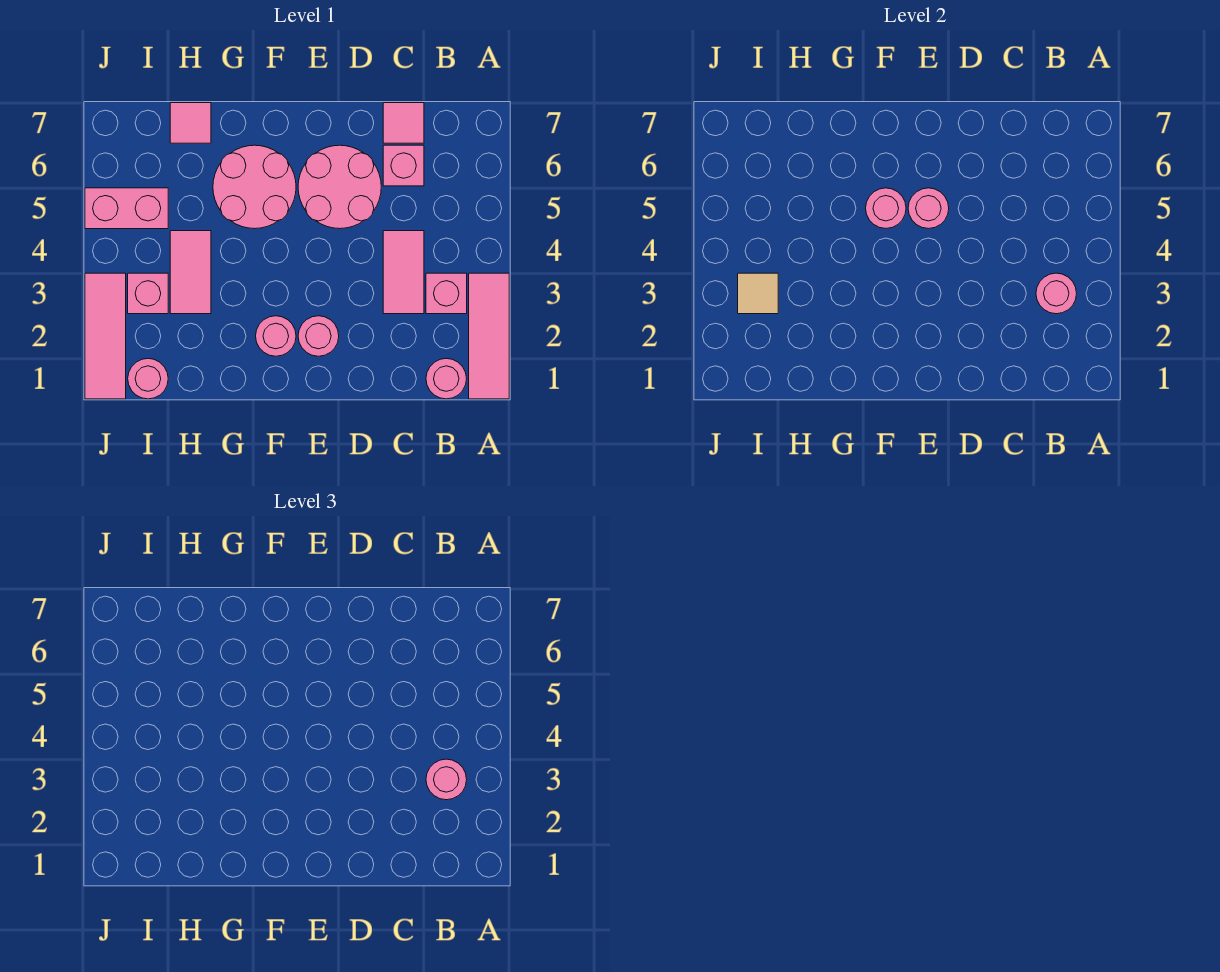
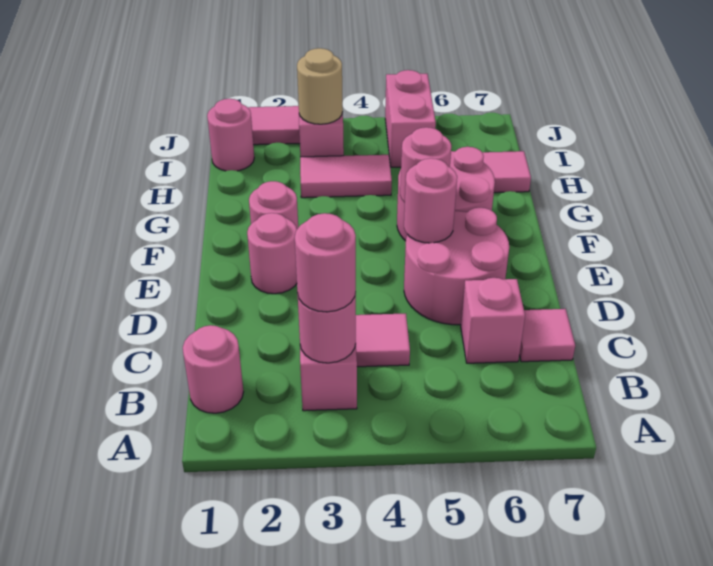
pink tile A1:A3 level 1 -> none
tan tile I3 level 2 -> tan round brick I3 level 2

